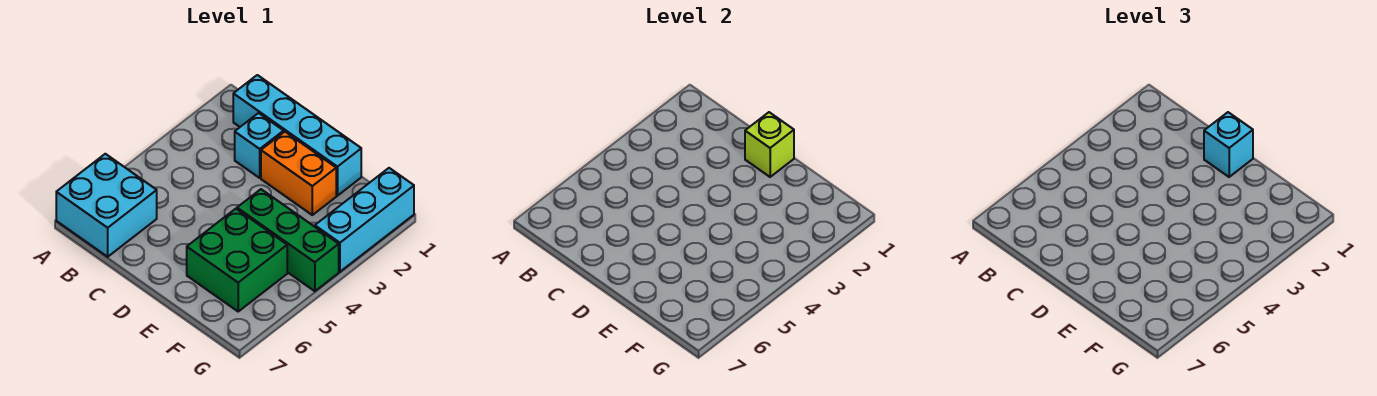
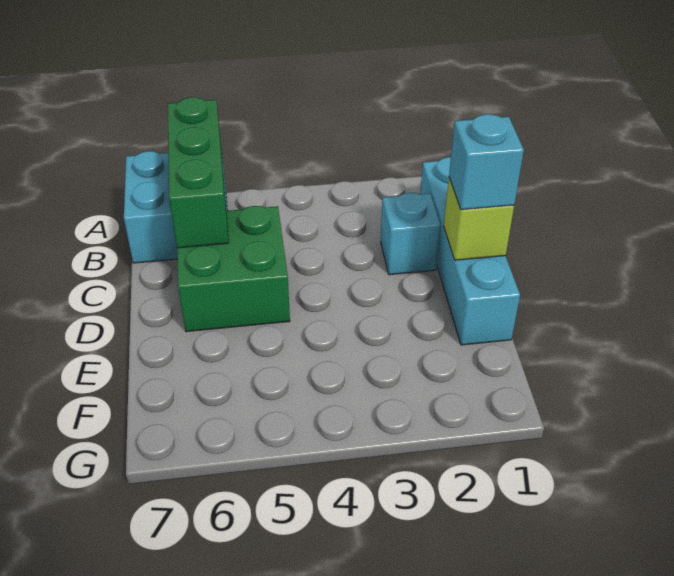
orange brick D2:E2 level 1 -> none
green brick E4:G4 level 1 -> green brick A6:C6 level 2
green brick E5:F6 level 1 -> green brick C5:D6 level 1
cyan brick G1:G3 level 1 -> none

